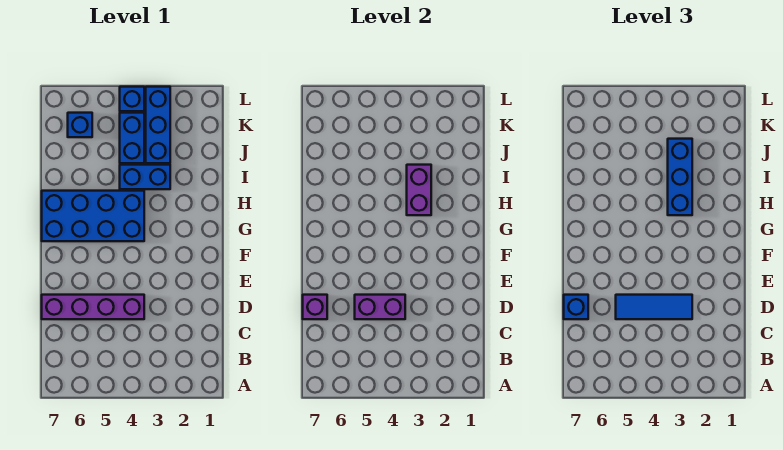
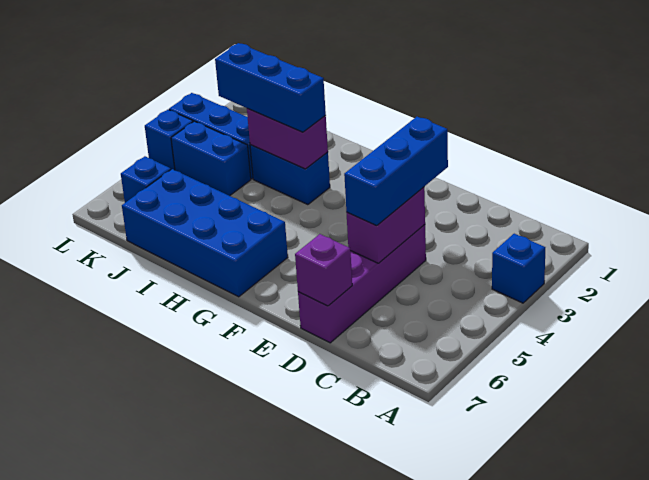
blue tile D3:D5 level 3 -> blue brick D3:D5 level 3
blue brick D7 level 3 -> blue brick A3 level 1
blue brick G4:H7 level 1 -> blue brick G6:J7 level 1
blue brick I3:I4 level 1 -> blue brick H3:I3 level 1

